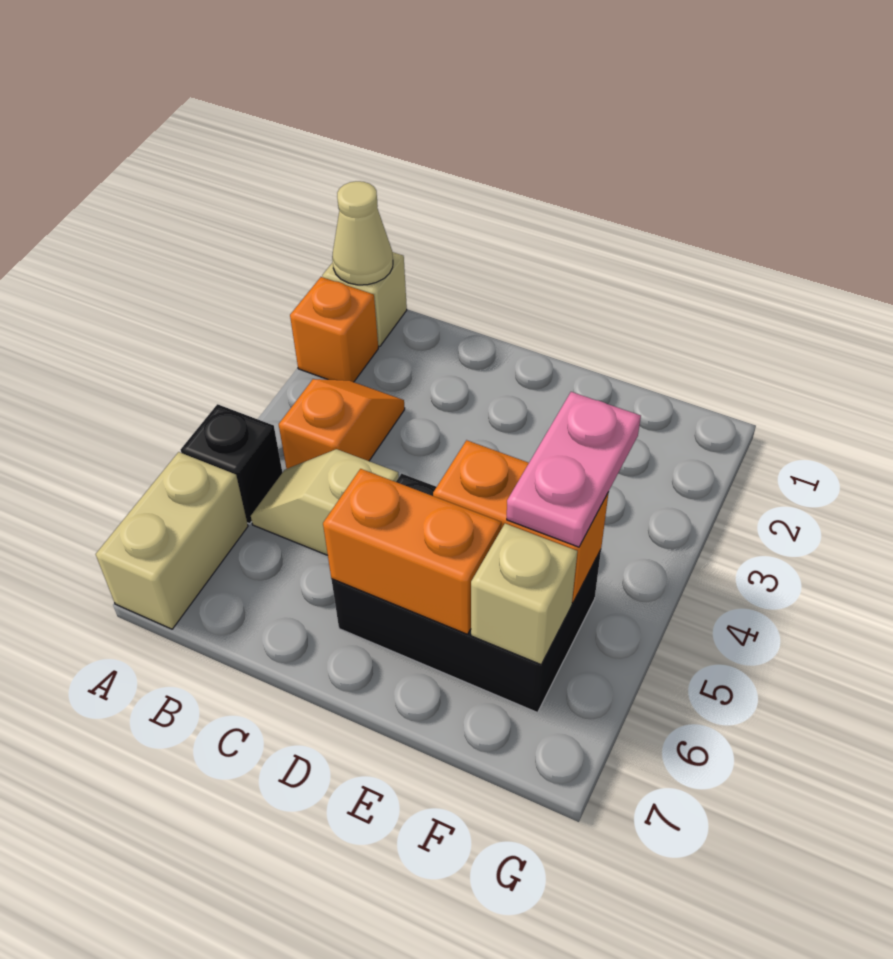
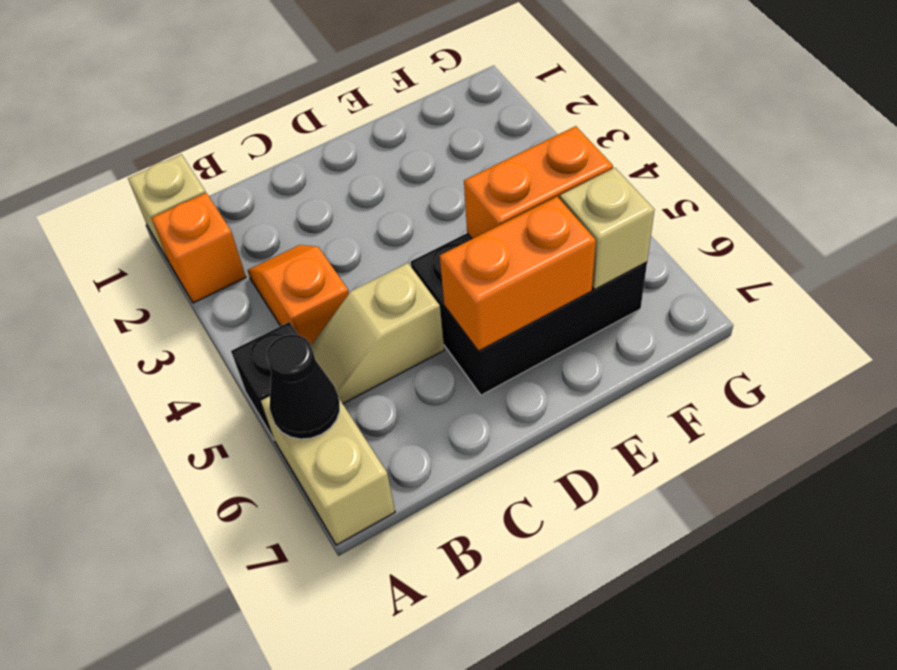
tan cone A1 level 2 -> none
none -> black cone A6 level 2
pink plate F4:F5 level 3 -> none

